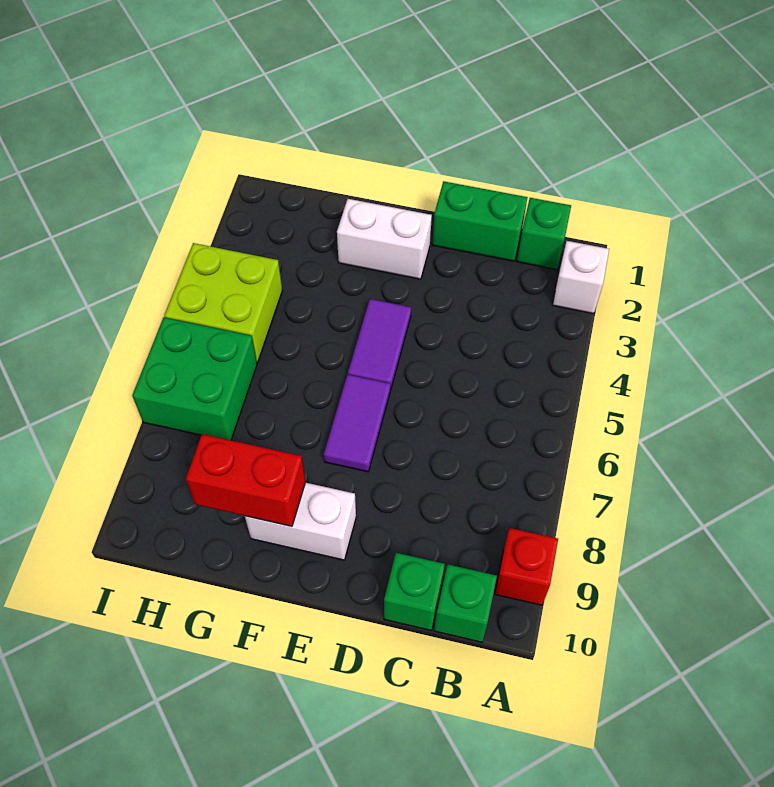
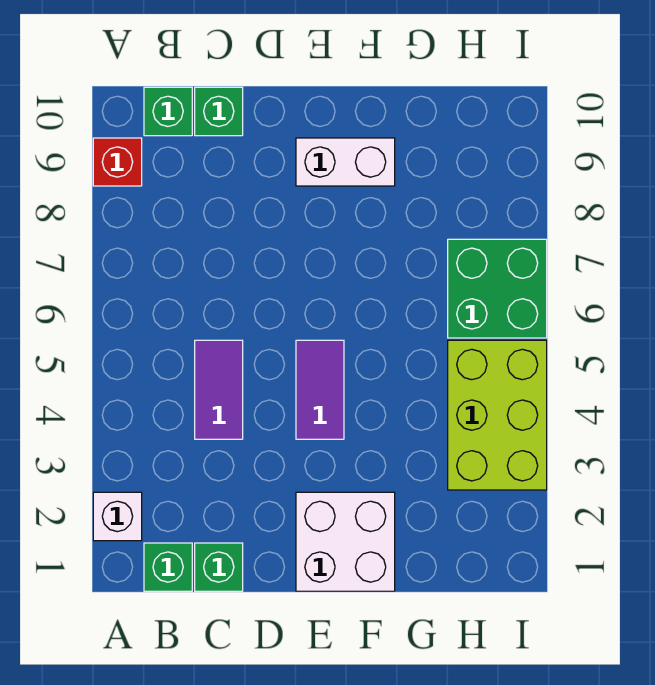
green brick C1:D1 level 1 -> green brick C1 level 1
white brick E2:F2 level 1 -> white brick E1:F2 level 1
purple tile E6:E7 level 1 -> purple tile C4:C5 level 1
red brick F9:G9 level 2 -> none
lime brick H4:I5 level 1 -> lime brick H3:I5 level 1

